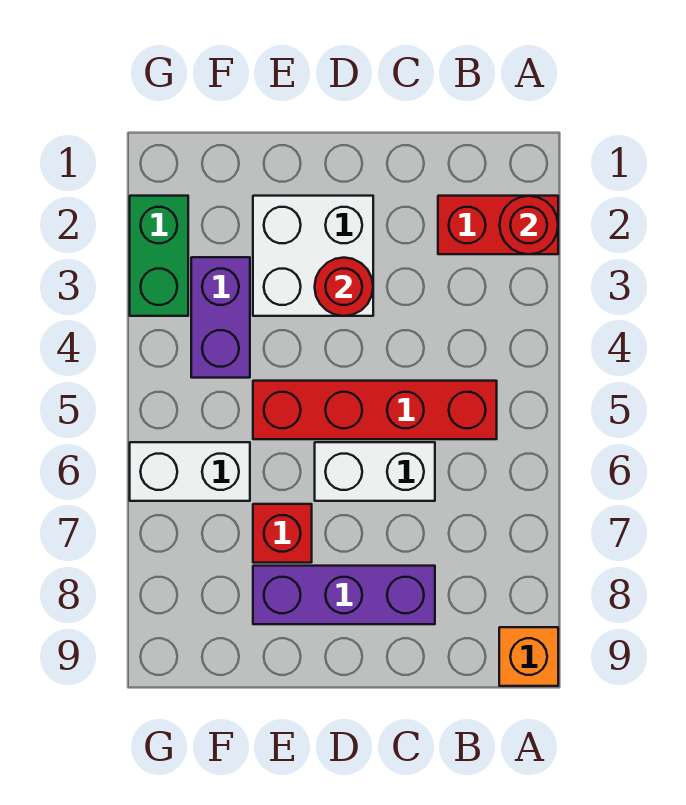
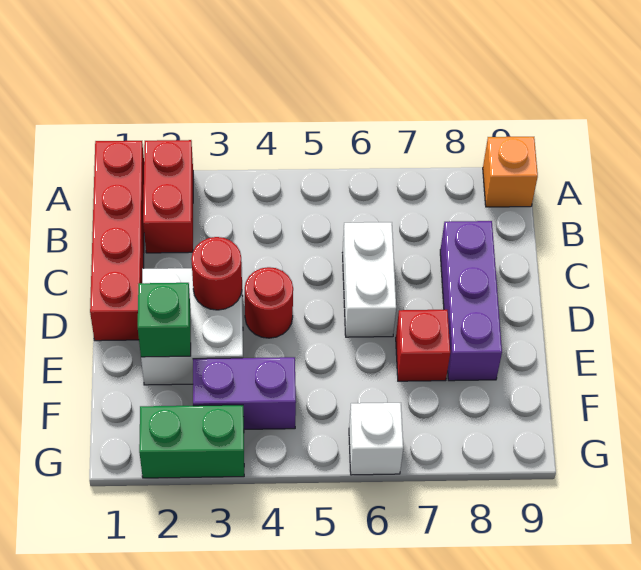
red round brick A2 level 2 -> red round brick D4 level 1
red brick B5:E5 level 1 -> red brick A1:D1 level 1
none -> green brick E2 level 2
white brick F6:G6 level 1 -> white brick G6 level 1

